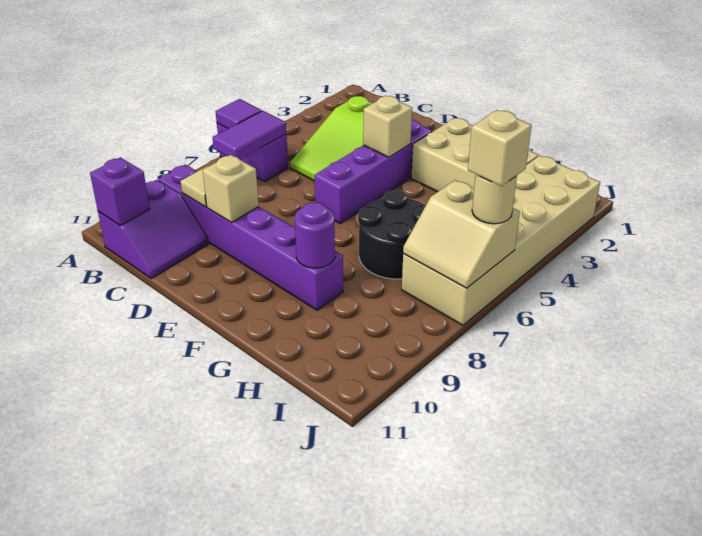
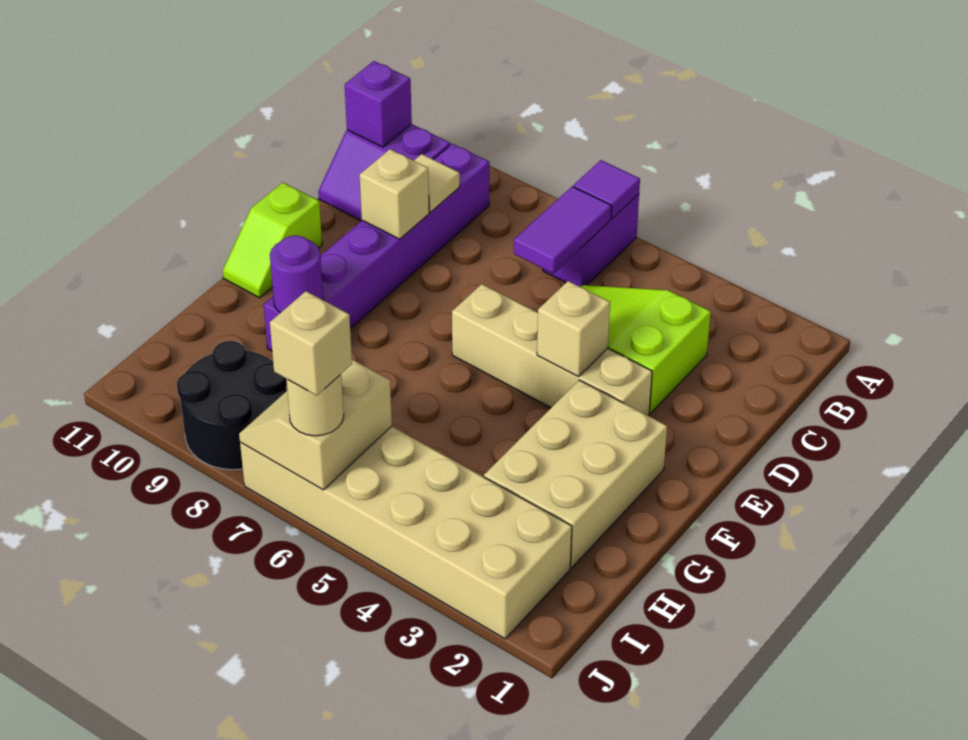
purple tile B6:B7 level 2 -> purple tile B6:C6 level 2
purple brick E3:E6 level 1 -> tan brick E3:E6 level 1
none -> lime slope E11:F11 level 1 top E
black round brick G6:H7 level 1 -> black round brick I8:J9 level 1

